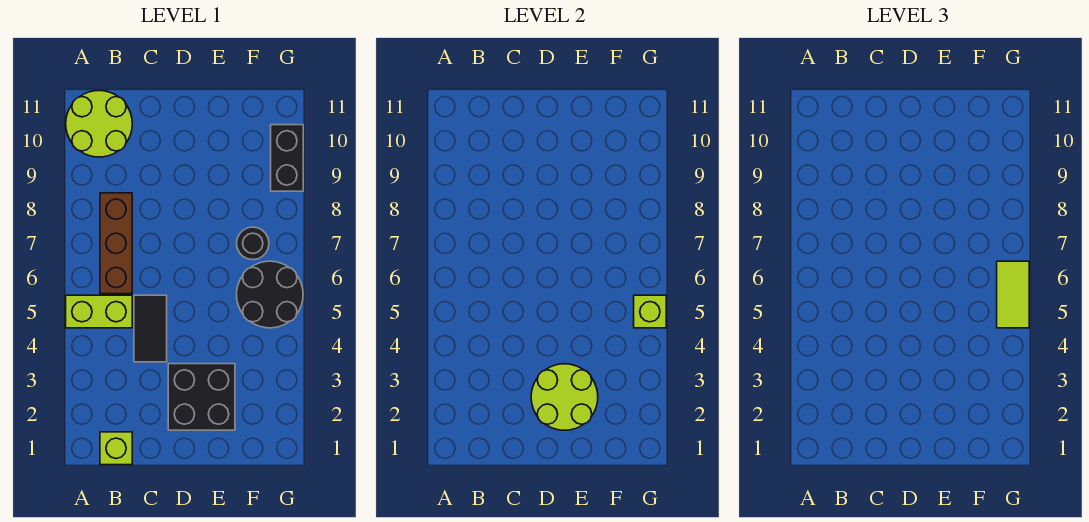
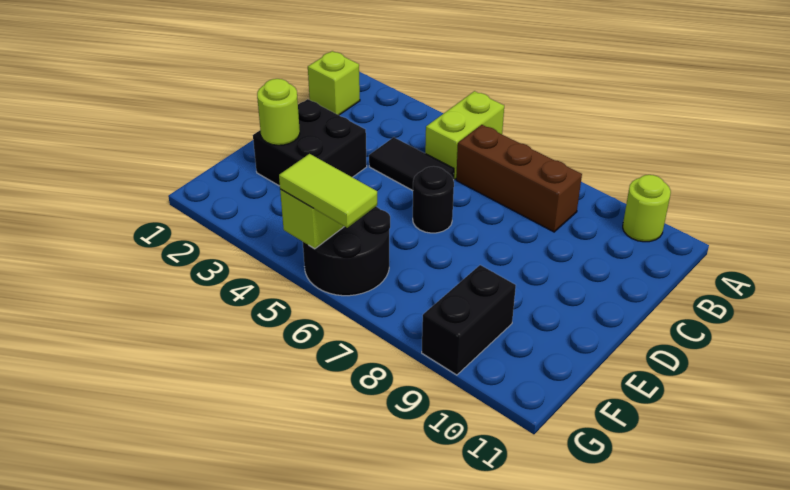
lime round brick A10:B11 level 1 -> lime round brick A10 level 1
lime round brick D2:E3 level 2 -> lime round brick E2 level 2
black round brick F7 level 1 -> black round brick D6 level 1
black brick G9:G10 level 1 -> black brick F9:G9 level 1

